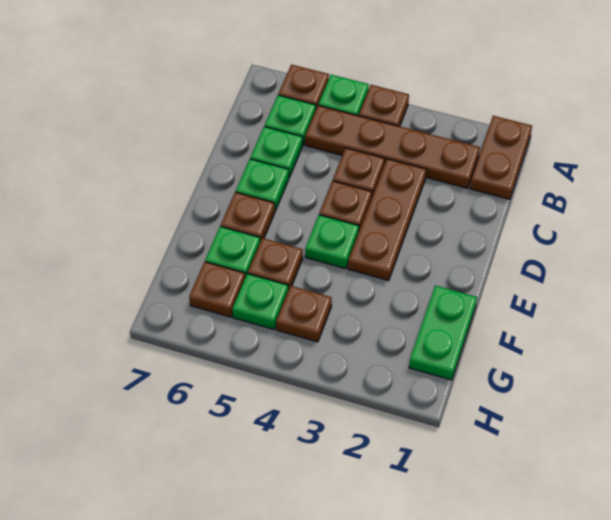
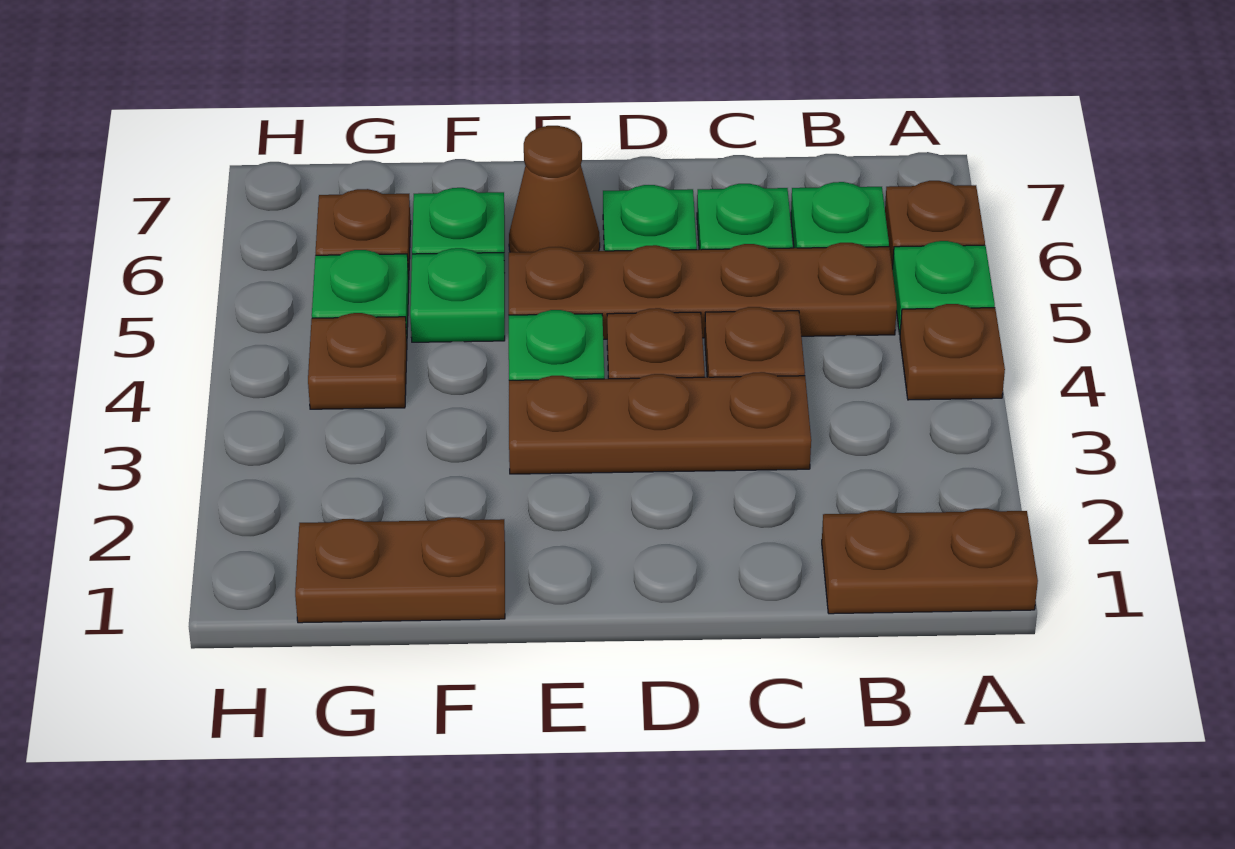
brown plate B2:B5 level 1 -> brown plate B5:E5 level 1
brown plate E6 level 1 -> brown cone E6 level 1
green plate F1:G1 level 1 -> brown plate F1:G1 level 1
brown plate F5 level 1 -> green plate F5 level 1

